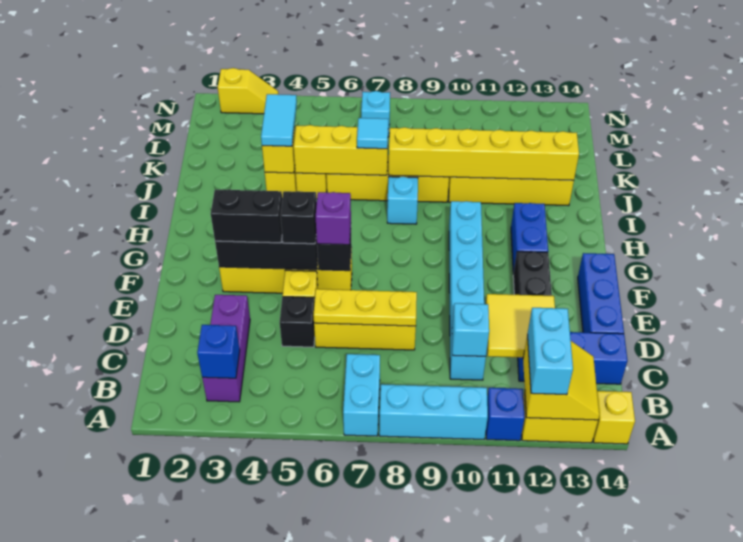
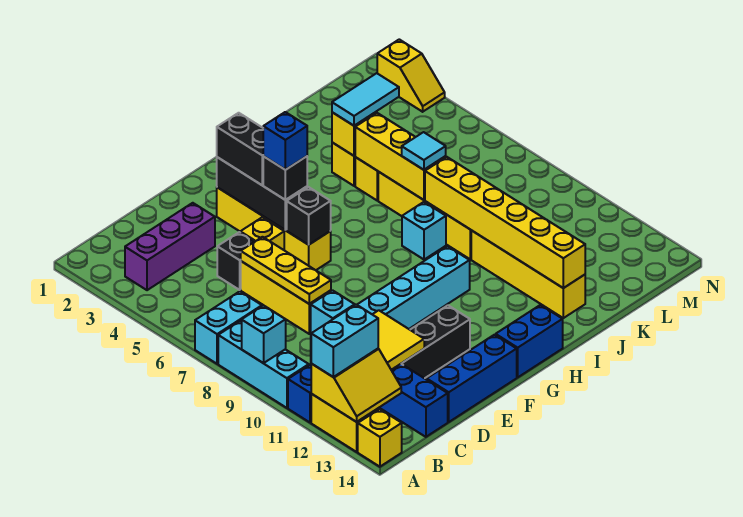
blue brick B3 level 2 -> blue brick F5 level 4
purple brick F6 level 3 -> none
blue brick G12:H12 level 1 -> blue brick G14:H14 level 1
cyan brick M7 level 1 -> cyan brick A9 level 2

